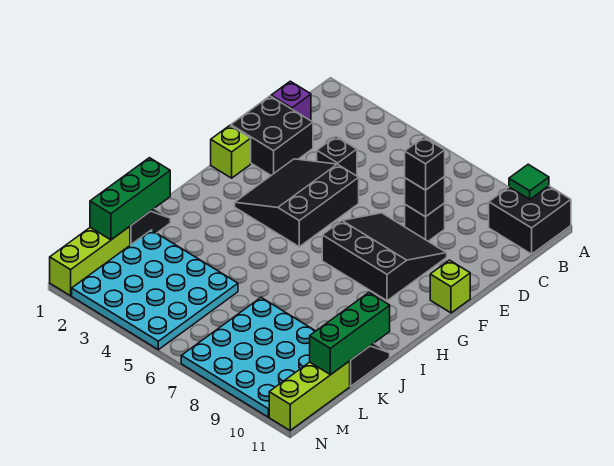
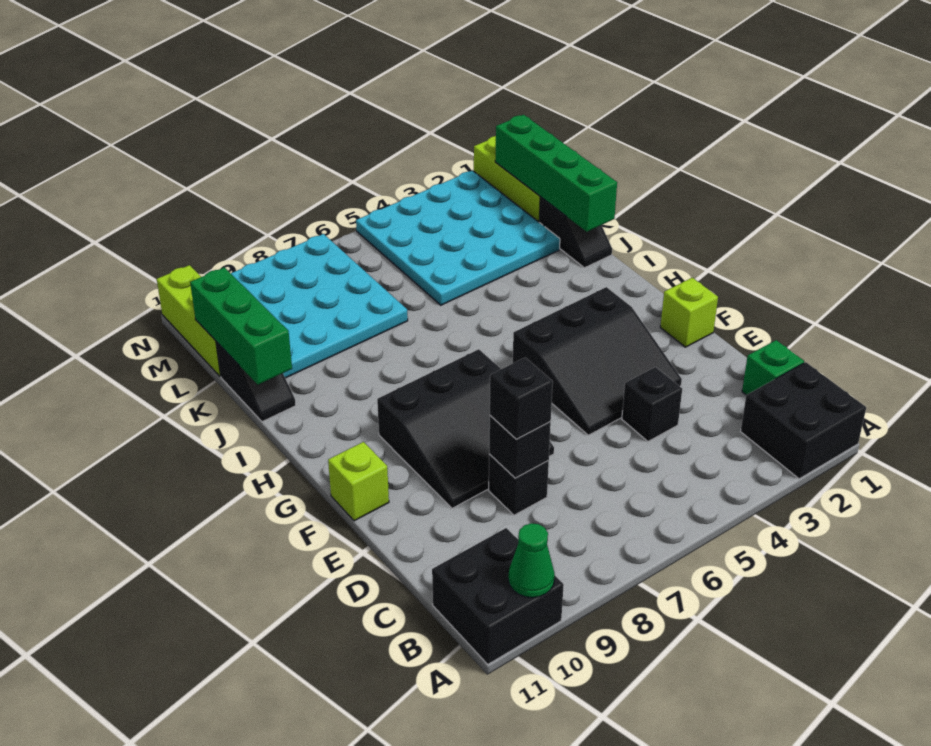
green tile A10 level 2 -> green cone A10 level 2
purple brick C1 level 1 -> green brick C1 level 1
black brick D1:E2 level 1 -> black brick A1:B2 level 1
black slope E3:G5 level 1 top 5 -> black slope E3:G5 level 1 top G
green brick J1:L1 level 2 -> green brick J1:M1 level 2

